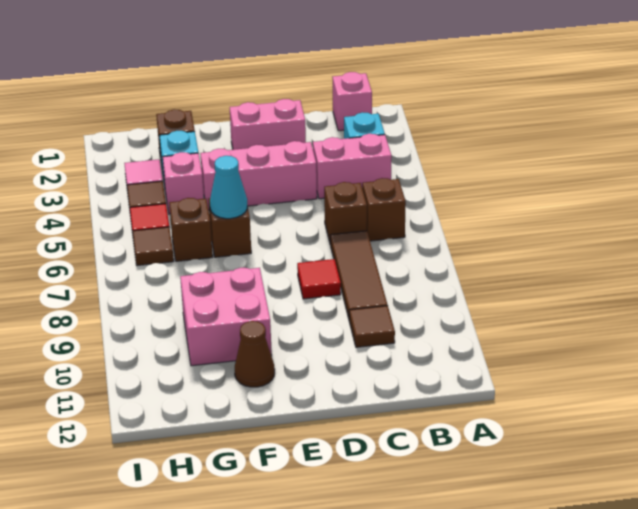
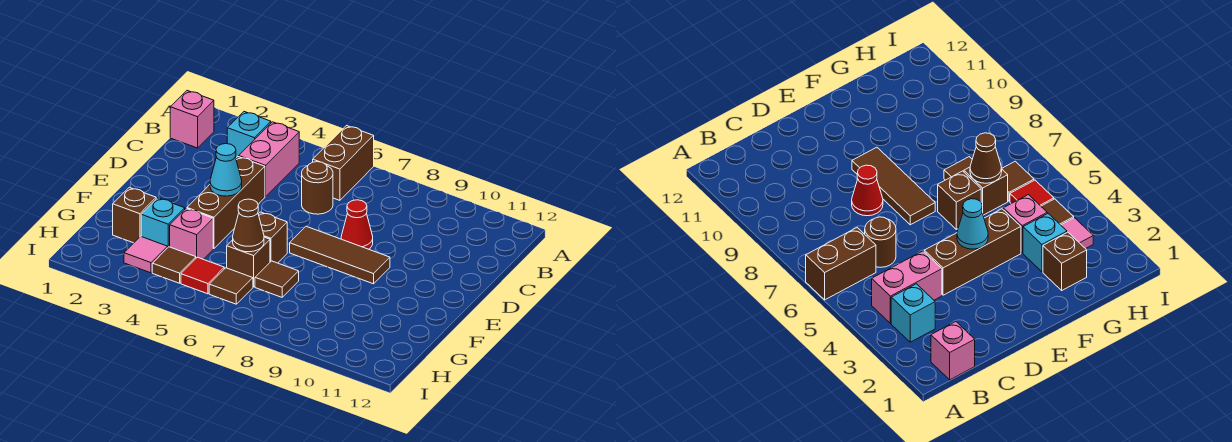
brown brick B6 level 1 -> brown brick A6:B6 level 1
brown brick C6 level 1 -> brown round brick C6 level 1
brown tile C7:C9 level 1 -> brown tile E7:E9 level 1
brown tile C10 level 1 -> brown tile G7 level 1
pink brick D2:E2 level 1 -> none
pink brick D4:F4 level 1 -> brown brick D4:F4 level 1
red tile D8 level 1 -> red cone D8 level 1
cyan cone F6 level 2 -> cyan cone E4 level 2
pink brick F9:G10 level 1 -> none
brown cone F11 level 1 -> brown cone G6 level 2

